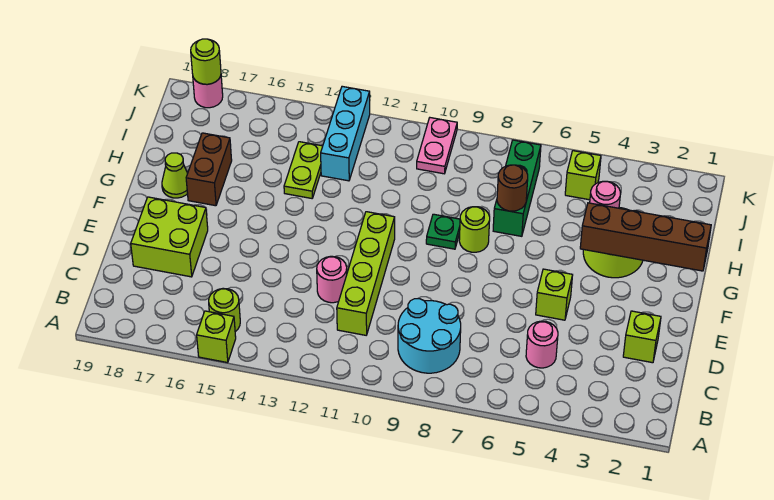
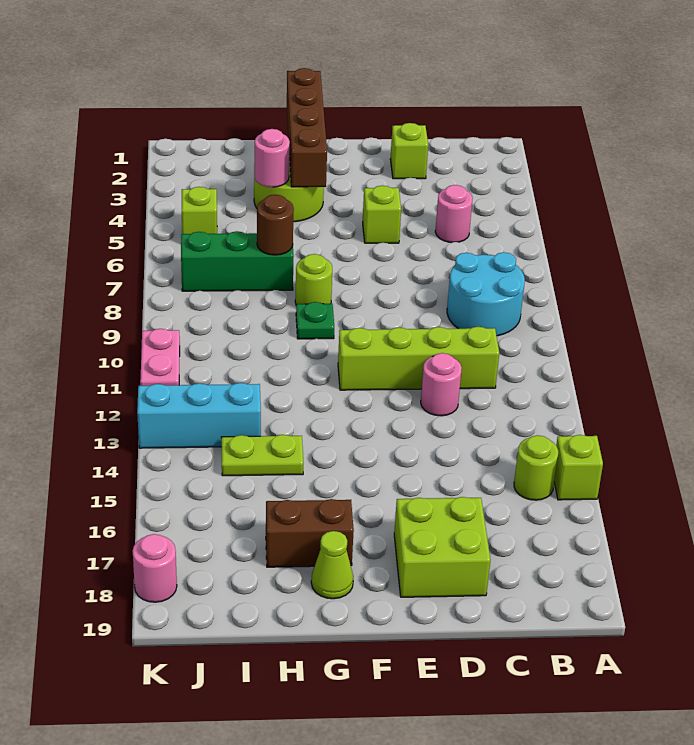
pink plate J10:K10 level 1 -> pink plate K10:K11 level 1
lime round brick K18 level 2 -> none

